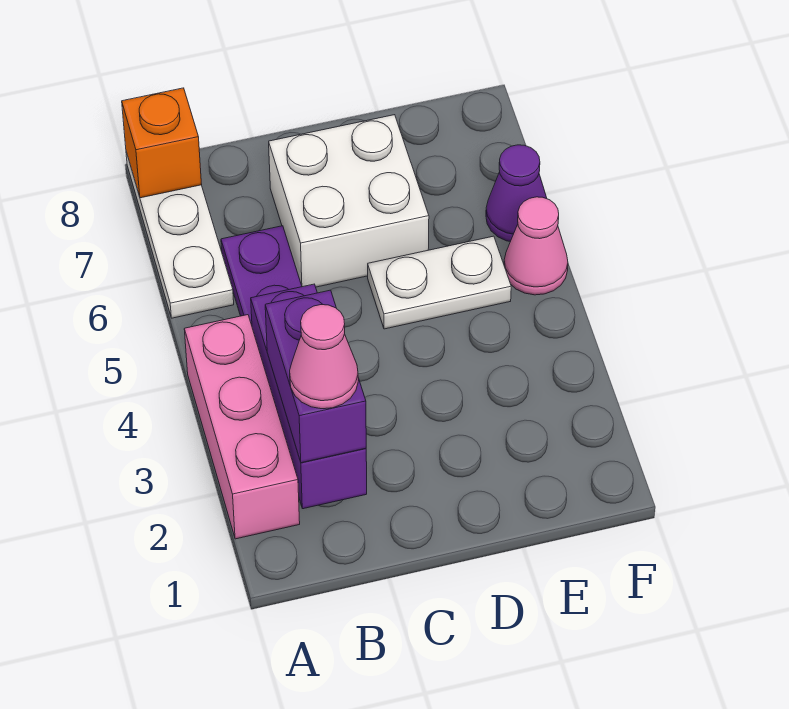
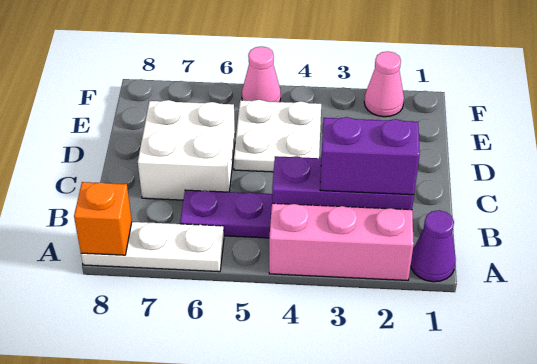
pink cone B2 level 4 -> pink cone F2 level 1
white plate D5:E5 level 1 -> white plate D4:E5 level 1
purple cone F6 level 1 -> purple cone A1 level 1

